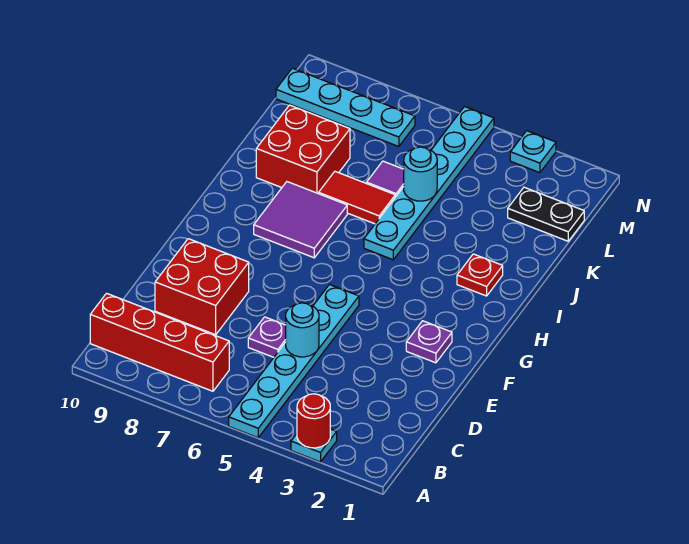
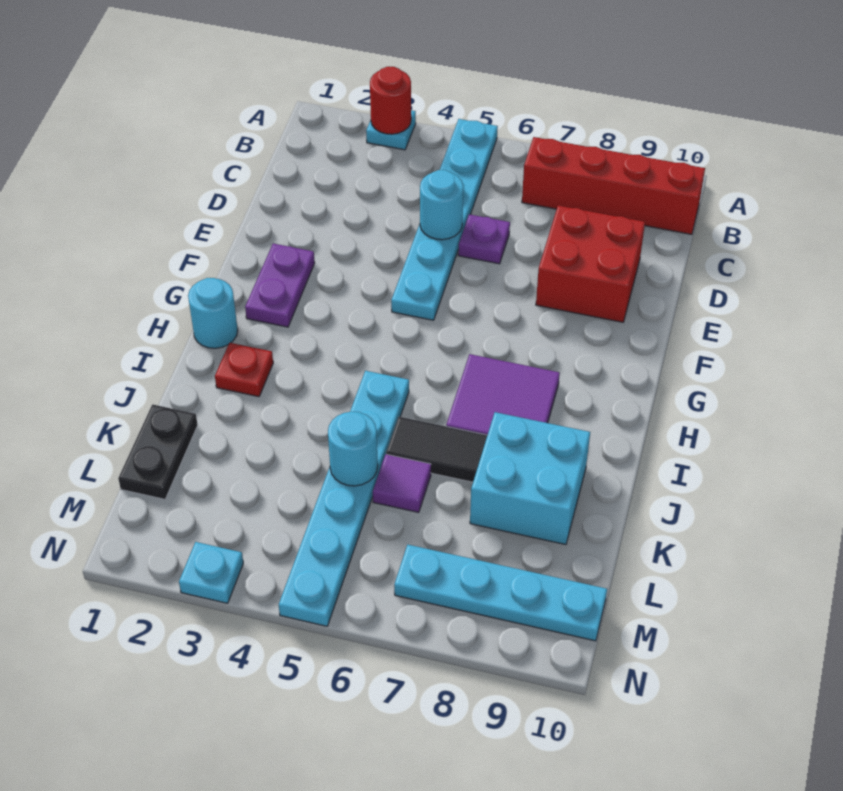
purple plate F2 level 1 -> purple plate F2:G2 level 1
none -> cyan round brick H1 level 1
red tile J6:J7 level 1 -> black tile J6:J7 level 1
red brick J8:K9 level 1 -> cyan brick J8:K9 level 1
black plate L1:L2 level 1 -> black plate K1:L1 level 1

